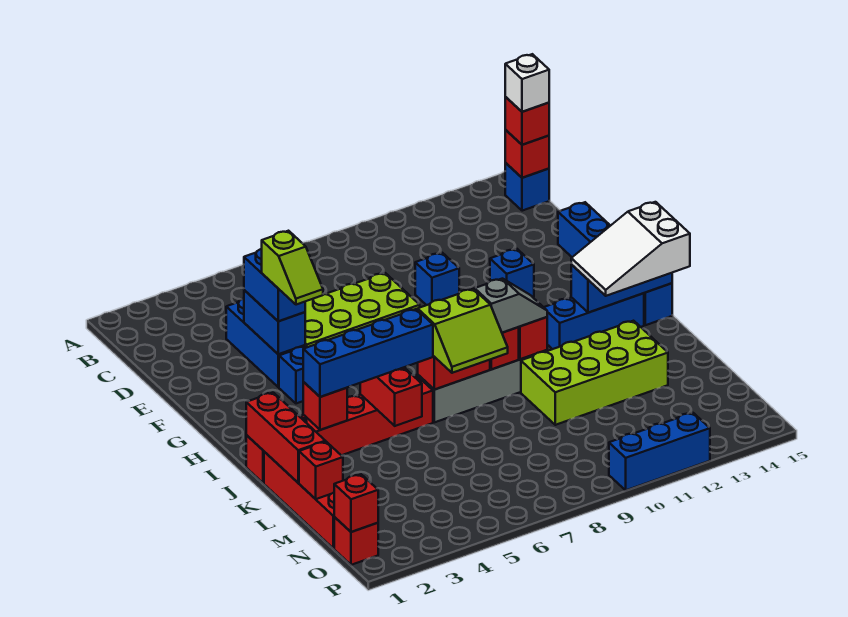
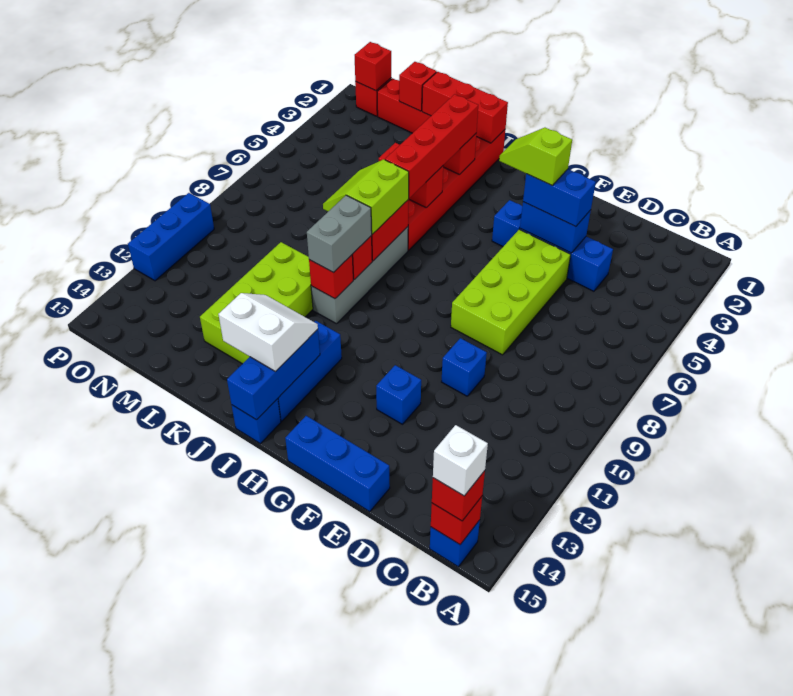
white slope I13:J15 level 3 top 15 -> white slope I13:J14 level 3 top 14
blue brick J3:J6 level 3 -> red brick J3:J6 level 3
grey slope J9:J10 level 3 top 9 -> grey brick J9:J10 level 3

